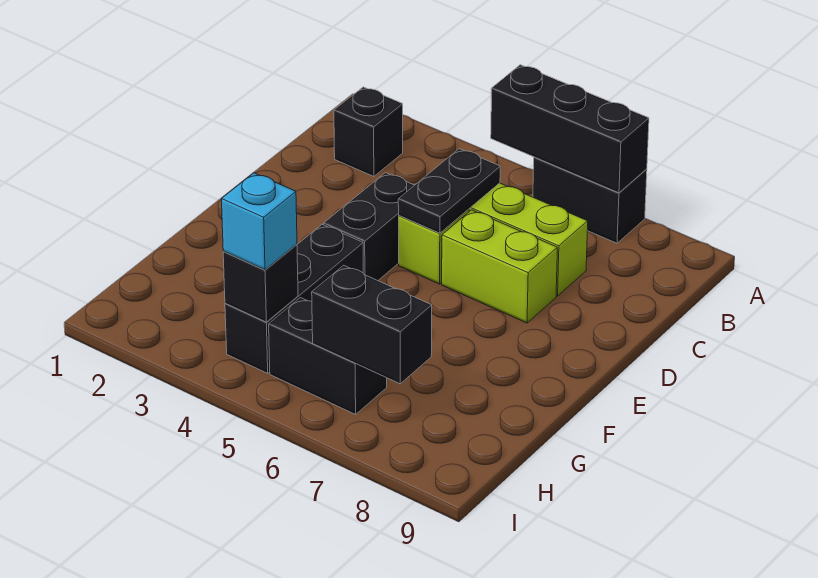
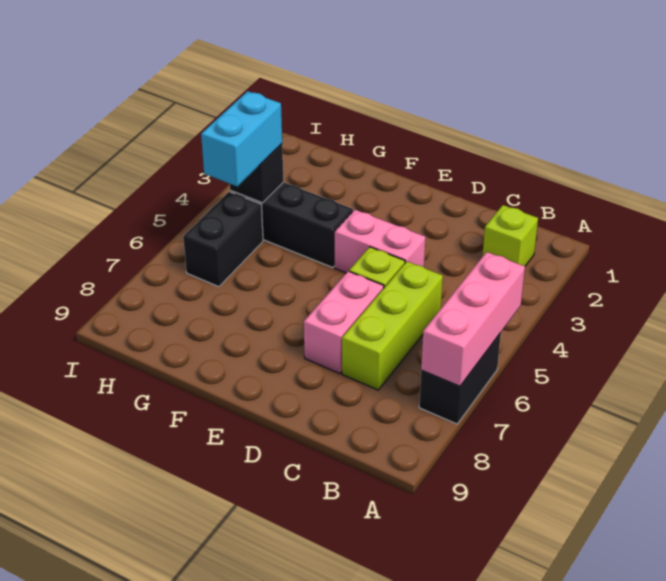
black brick A5:A7 level 2 -> pink brick A5:A7 level 2
black brick B2 level 1 -> lime brick B2 level 1
black plate C5:D5 level 2 -> none
black brick D4:E4 level 1 -> pink brick D4:E4 level 1
lime brick D6:D7 level 1 -> pink brick D6:D7 level 1
cyan brick H4 level 3 -> cyan brick H4:H5 level 3
black brick H6:H7 level 2 -> none

